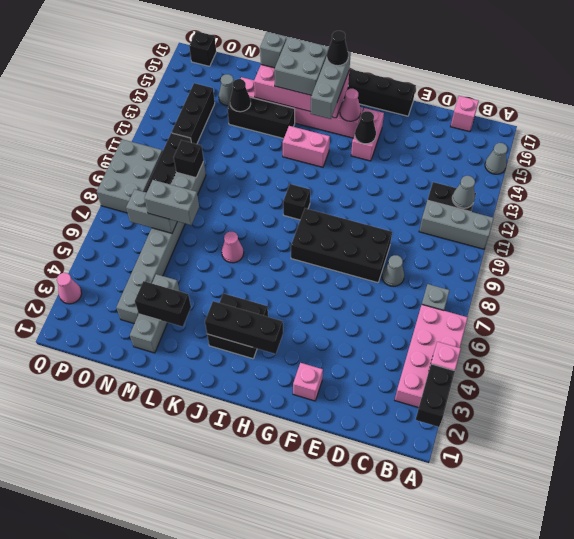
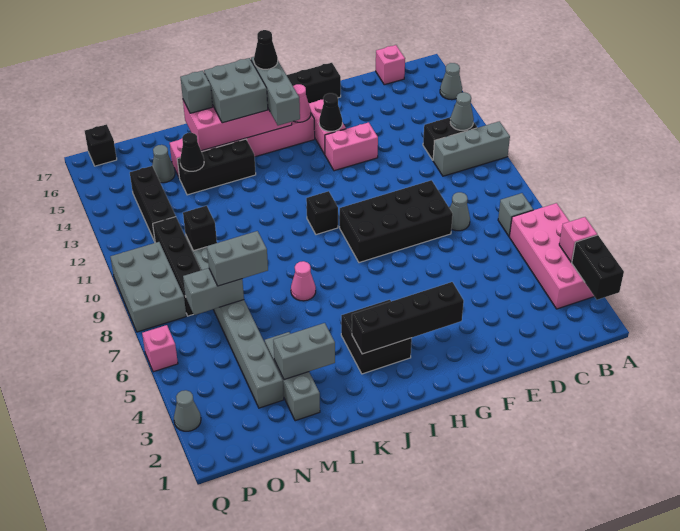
pink brick F2 level 1 -> pink brick Q6 level 1
black brick H3:J3 level 2 -> black brick G3:J3 level 2
pink brick I13:J13 level 1 -> pink brick F13:G13 level 1
black brick L3:M3 level 2 -> grey brick L3:M3 level 2
pink cone Q3 level 1 -> grey cone Q3 level 1

